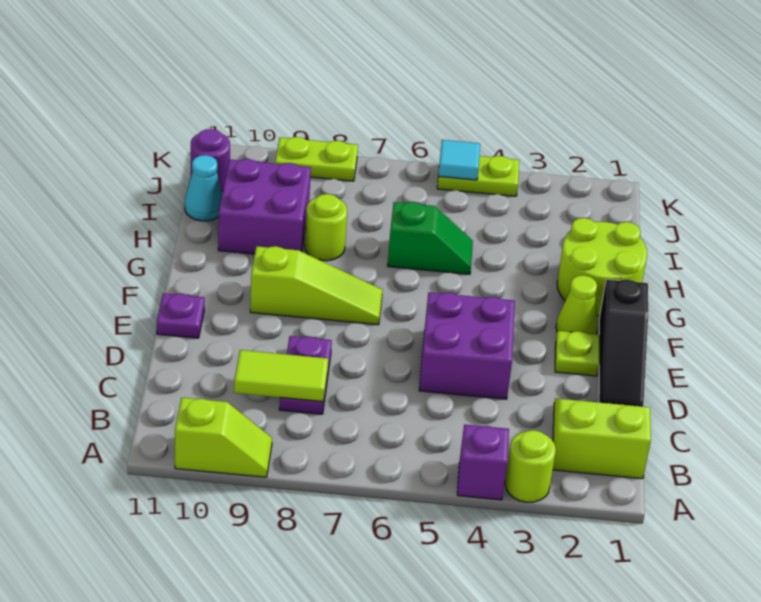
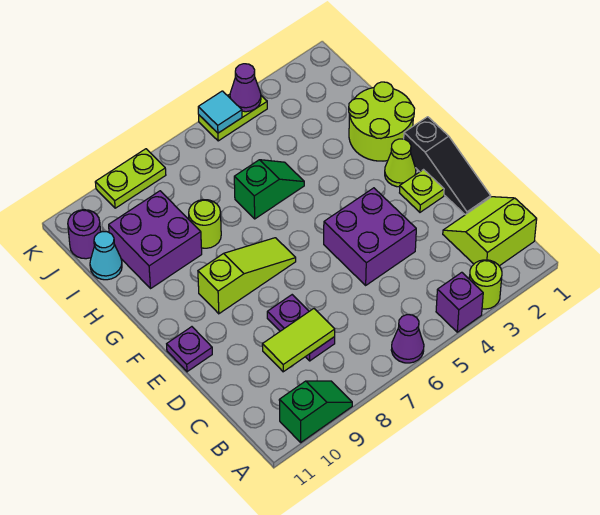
none -> purple cone A6 level 1
lime slope A9:A10 level 1 top 10 -> green slope A9:A10 level 1 top 10
none -> purple cone K4 level 2

